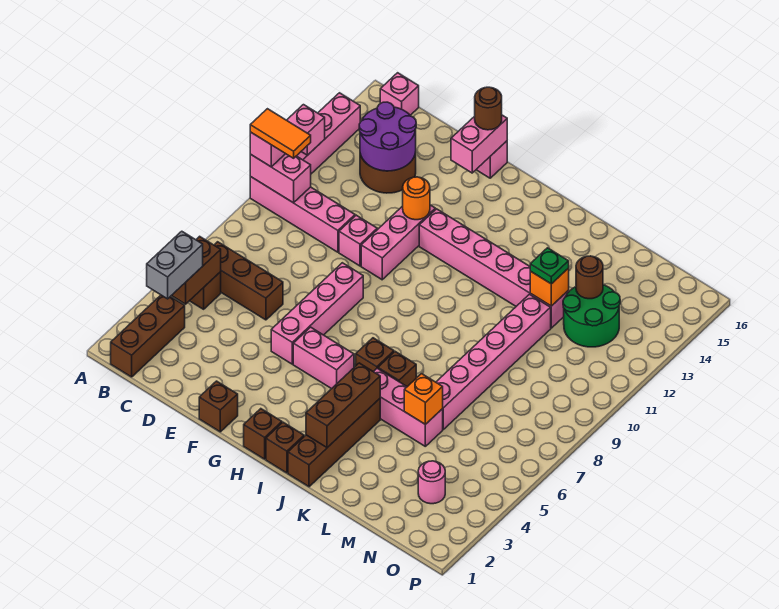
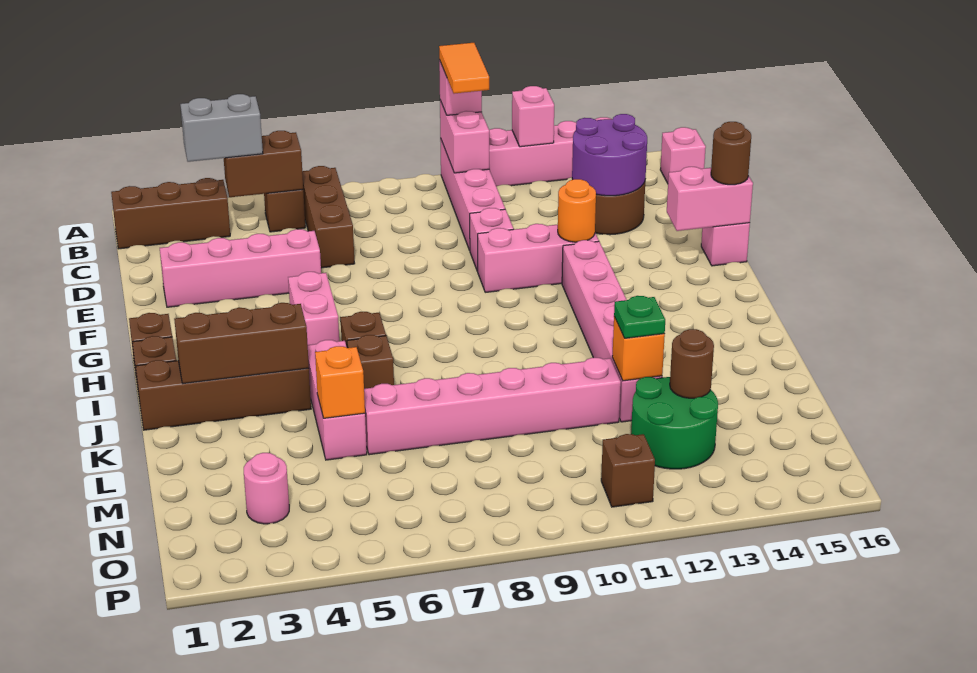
brown brick F1 level 1 -> brown brick O11 level 1
pink brick F5:F8 level 1 -> pink brick E2:E5 level 1

